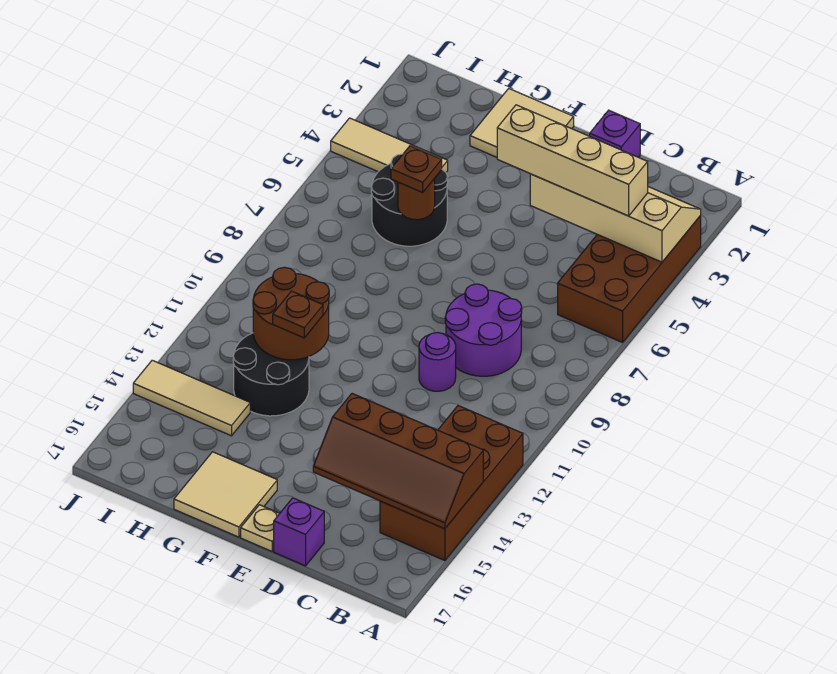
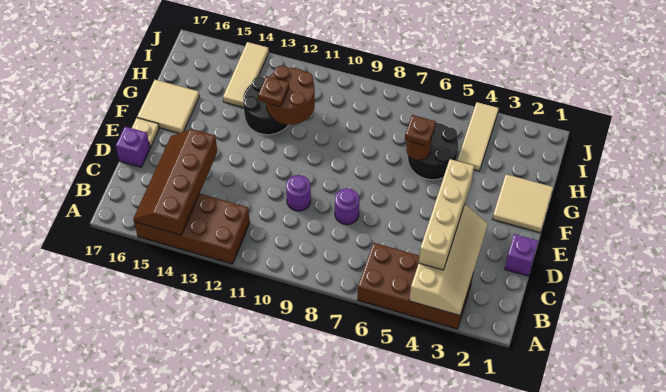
purple round brick C8:D9 level 1 -> purple round brick D8 level 1

